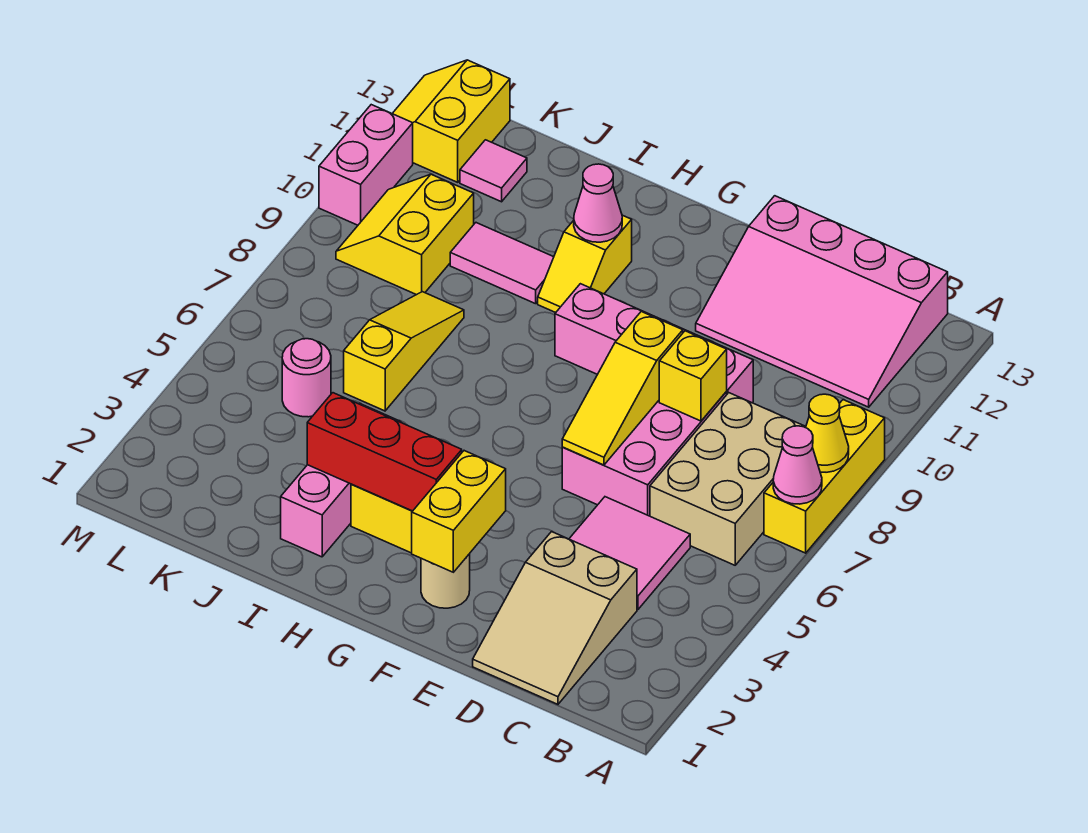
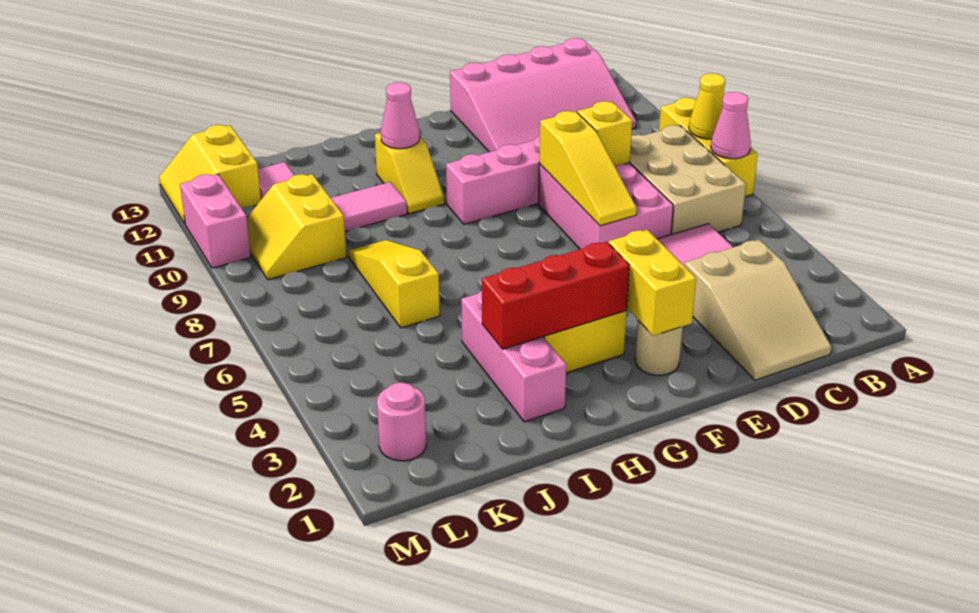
pink round brick K5 level 1 -> pink round brick L2 level 1

